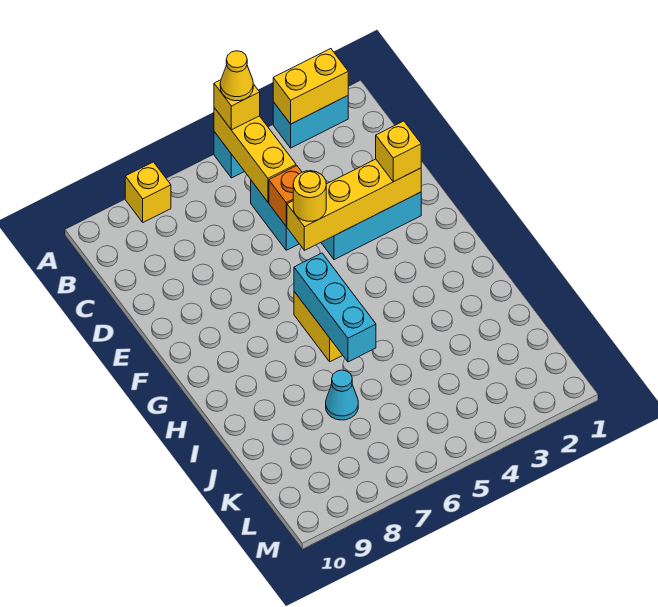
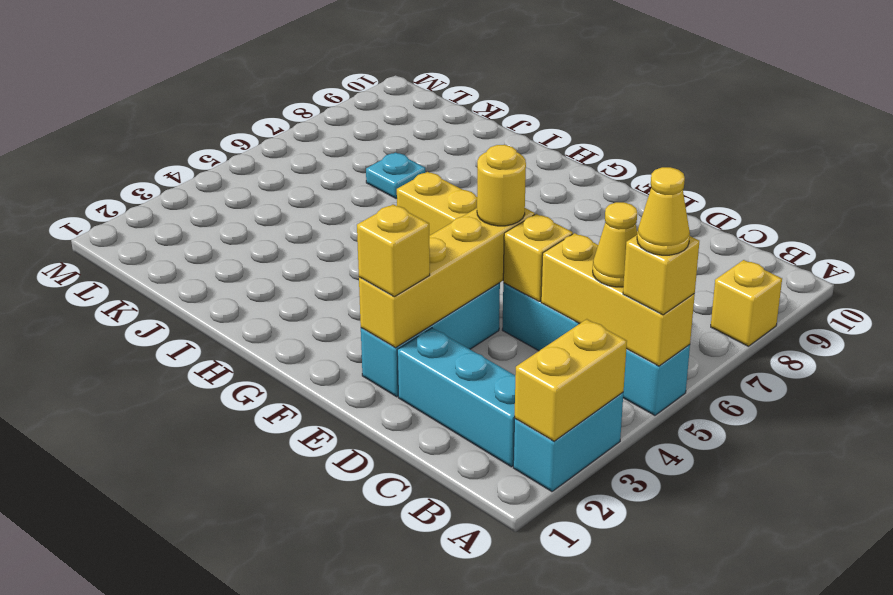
none -> yellow cone B5 level 3
orange brick D5 level 2 -> yellow brick D5 level 2
cyan brick G6:I6 level 2 -> cyan brick B2:D2 level 1
cyan cone J7 level 1 -> cyan plate J7 level 1

